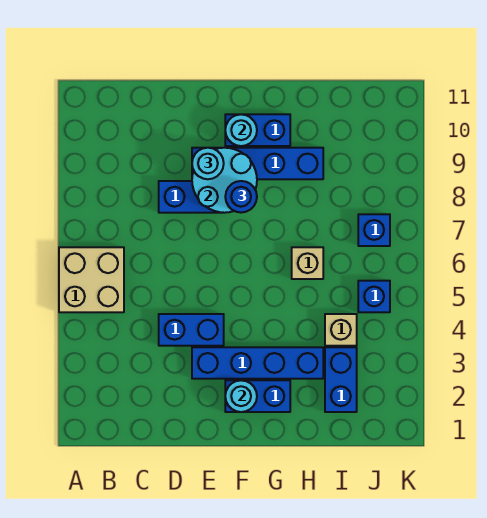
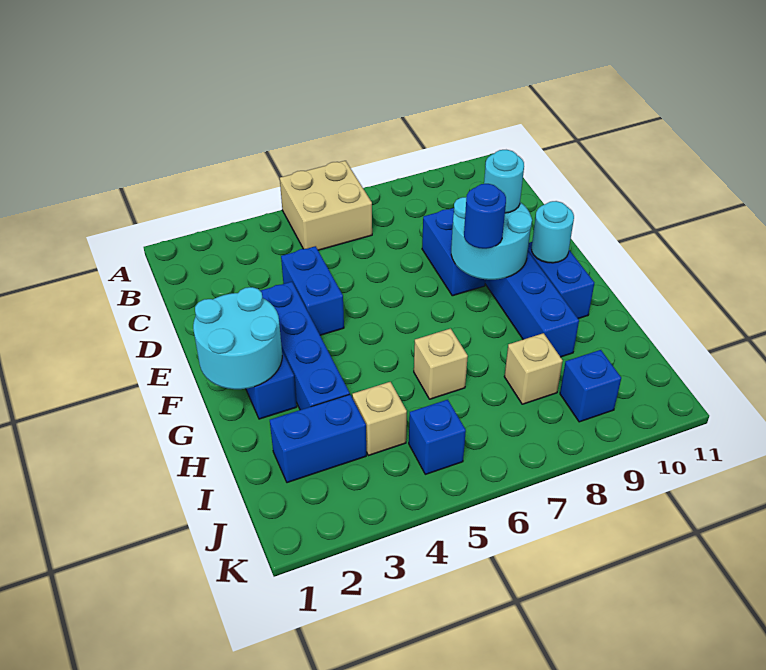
cyan round brick F2 level 2 -> cyan round brick F1:G2 level 2
none -> tan brick I8 level 1
blue brick J7 level 1 -> blue brick J9 level 1

